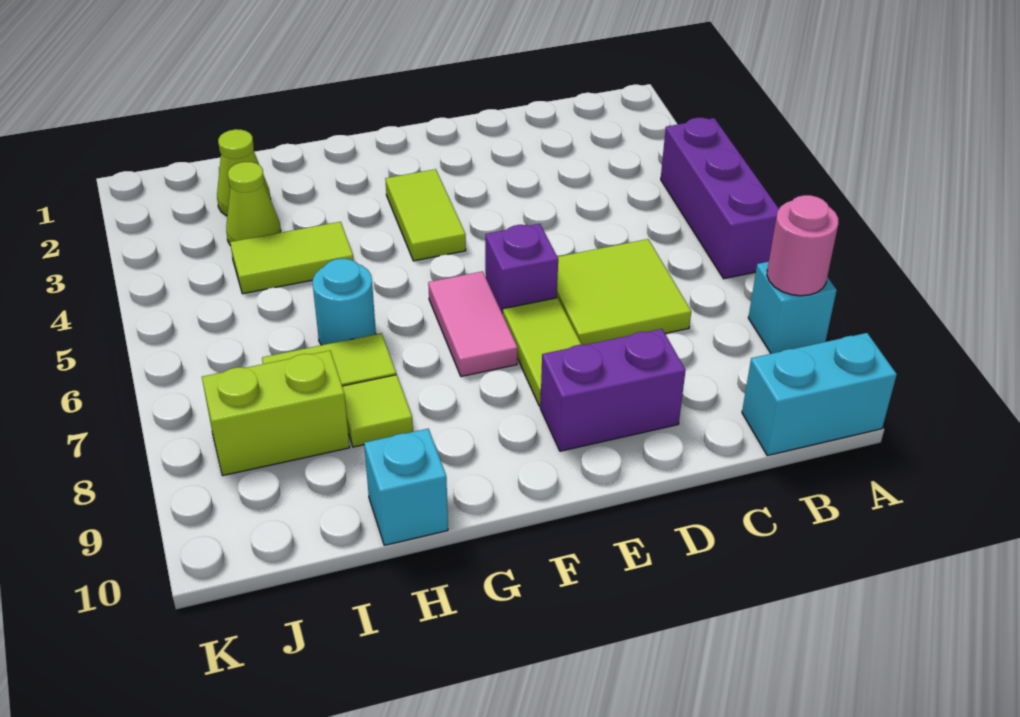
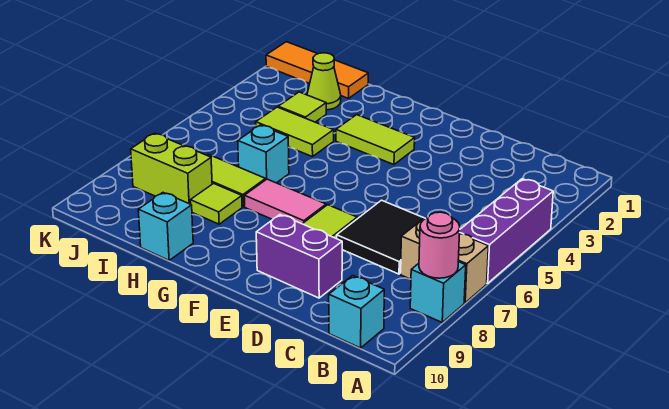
none -> tan brick A7:B7 level 1
cyan brick A10:B10 level 1 -> cyan brick B10 level 1
lime tile C6:D7 level 1 -> black tile C6:D7 level 1
purple brick E6 level 1 -> none
lime tile F3:F4 level 1 -> lime tile F3:G3 level 1
pink tile F6:F7 level 1 -> pink tile F7:G7 level 1
cyan round brick H6 level 1 -> cyan brick H6 level 1
none -> orange tile I1:K1 level 1
lime cone I3 level 1 -> lime tile I3 level 1

